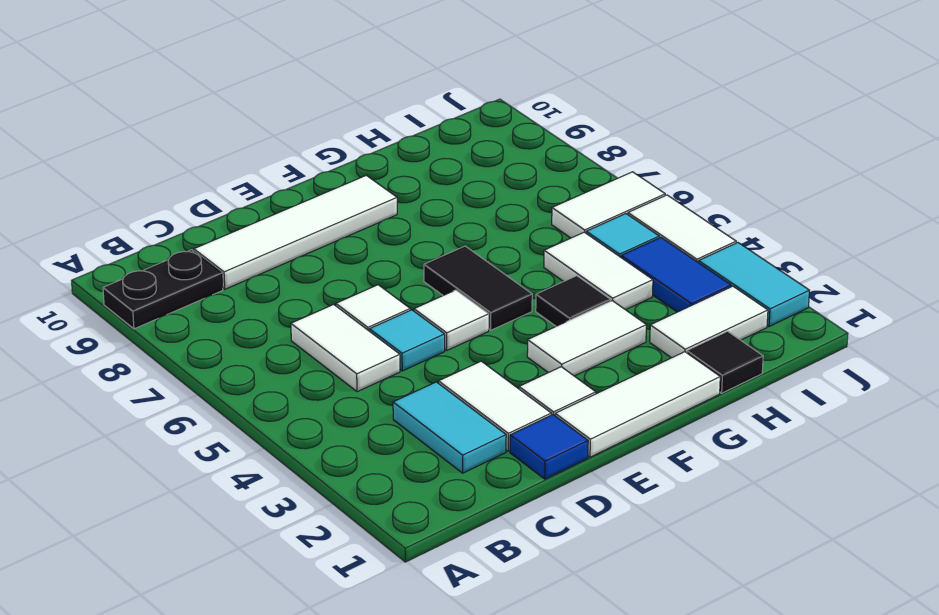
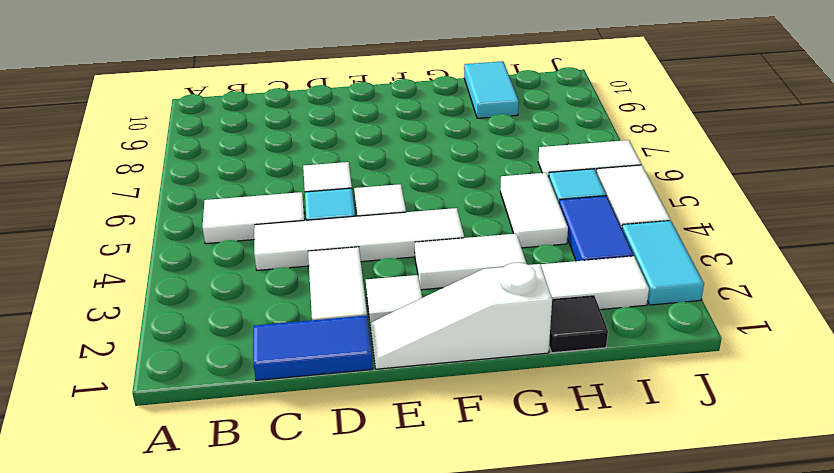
black plate A9:B9 level 1 -> none
cyan tile C2:C3 level 1 -> cyan tile H9:H10 level 1
white tile C5:C6 level 1 -> white tile B5:C5 level 1
white tile C9:F9 level 1 -> white tile C4:F4 level 1
blue tile D1 level 1 -> blue tile C1:D1 level 1
white tile E1:G1 level 1 -> white slope E1:G1 level 1 top G
black tile F5:F6 level 1 -> none
black tile G4 level 1 -> none

